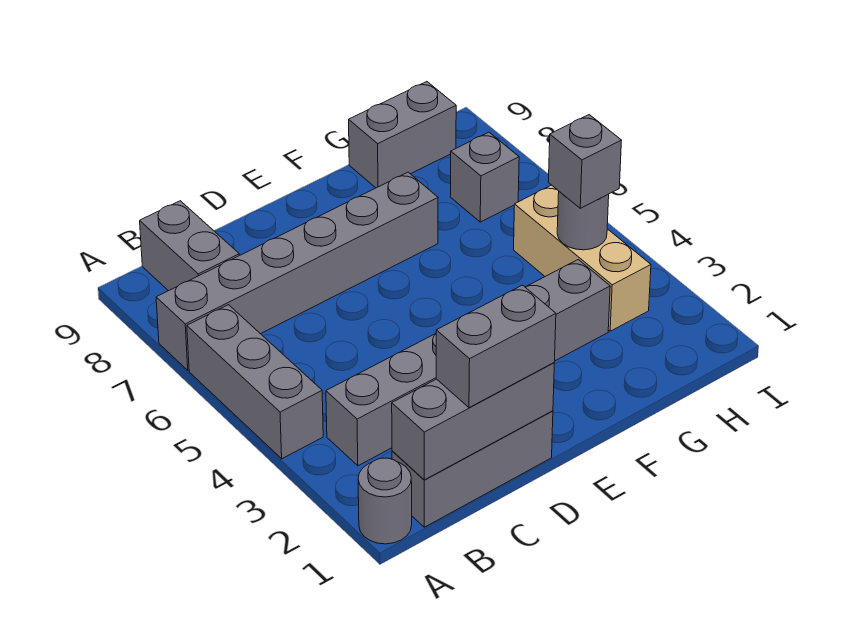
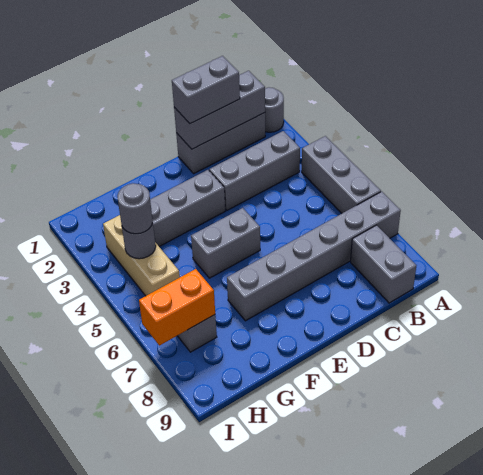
grey brick G9:H9 level 1 -> grey brick E5:F5 level 1
grey brick H4 level 3 -> grey round brick H4 level 3
none -> orange brick H7:I7 level 2

